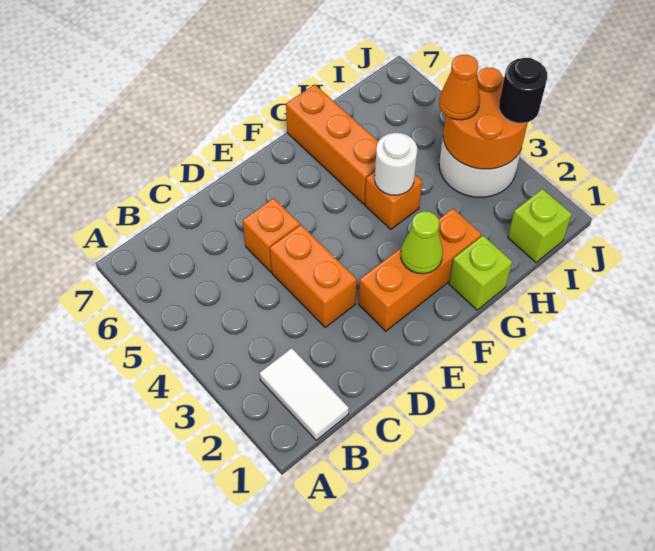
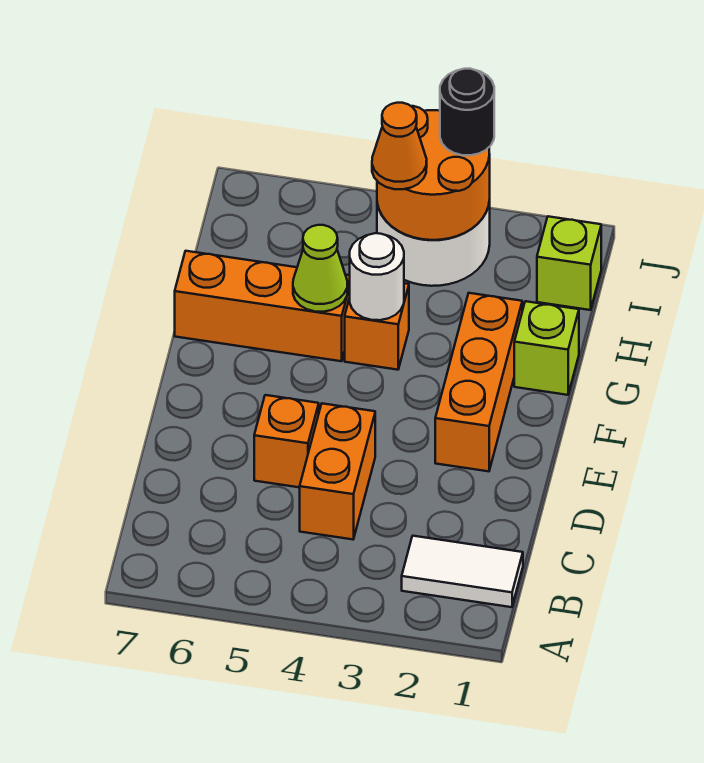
orange brick D3:D4 level 1 -> orange brick C4:D4 level 1
lime cone F2 level 2 -> lime cone G5 level 2

